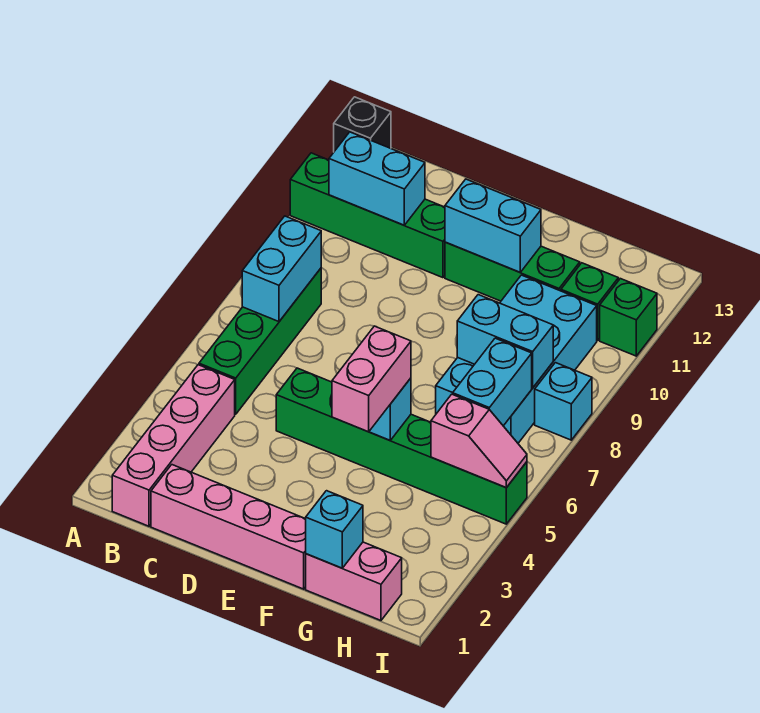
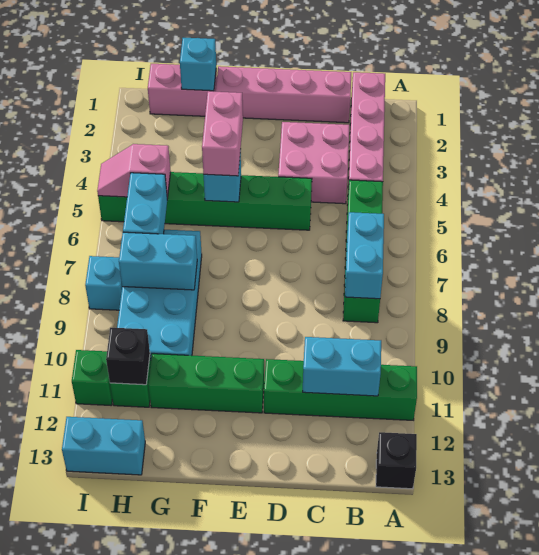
none -> pink brick C3:D4 level 1
cyan brick E11:F11 level 2 -> cyan brick H13:I13 level 1
none -> black brick H11 level 2

